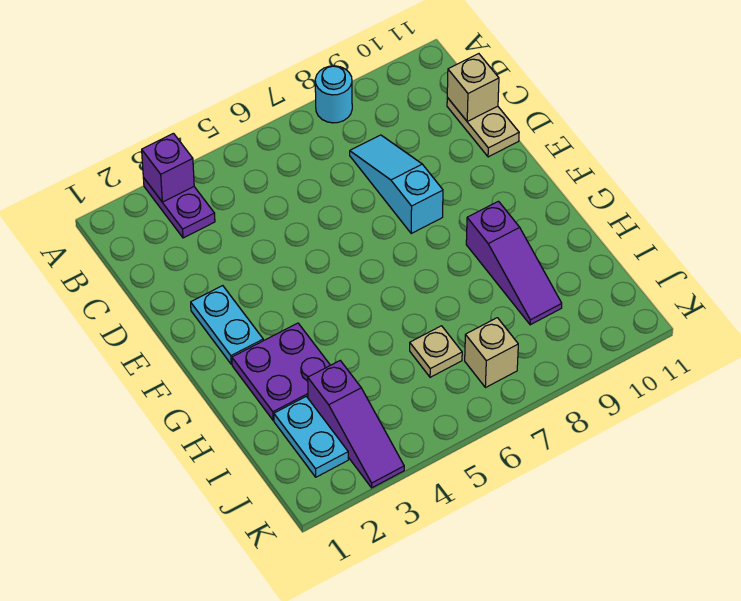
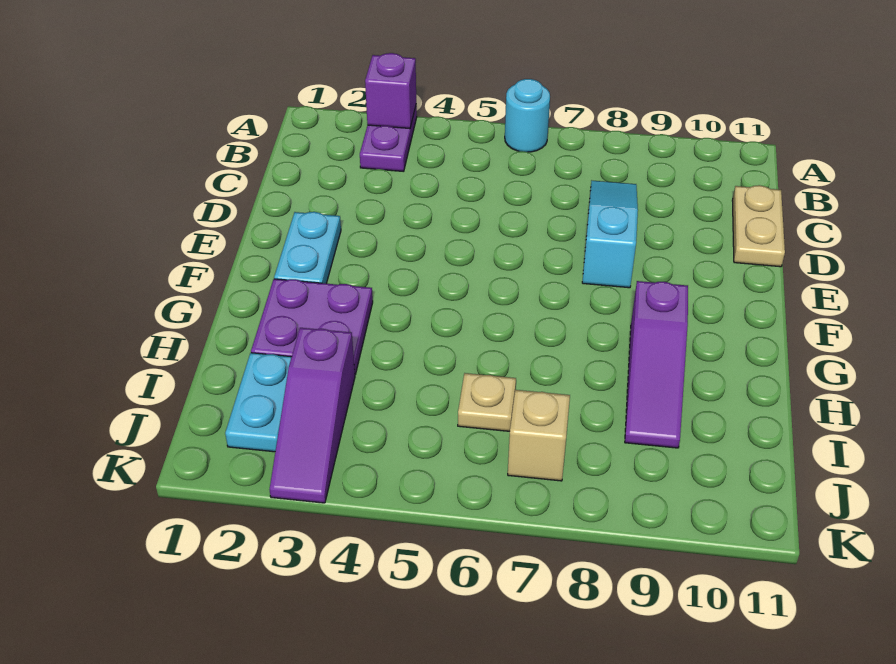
cyan round brick A8 level 1 -> cyan round brick A6 level 1
tan brick C11 level 2 -> none

